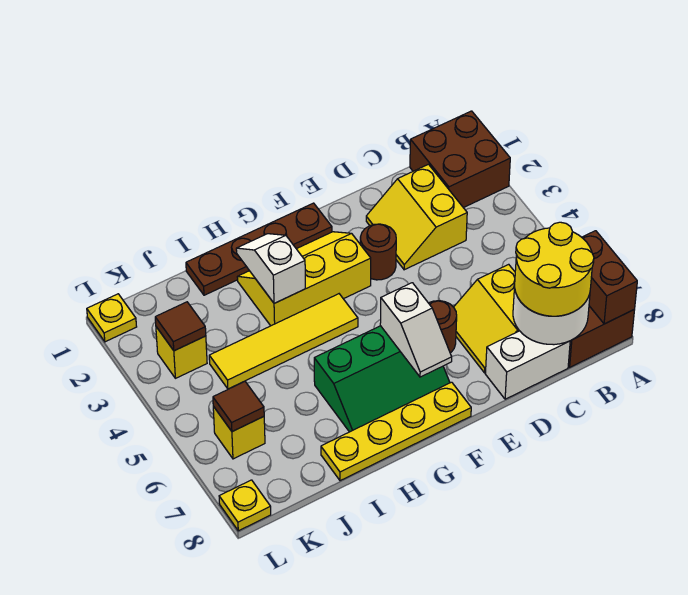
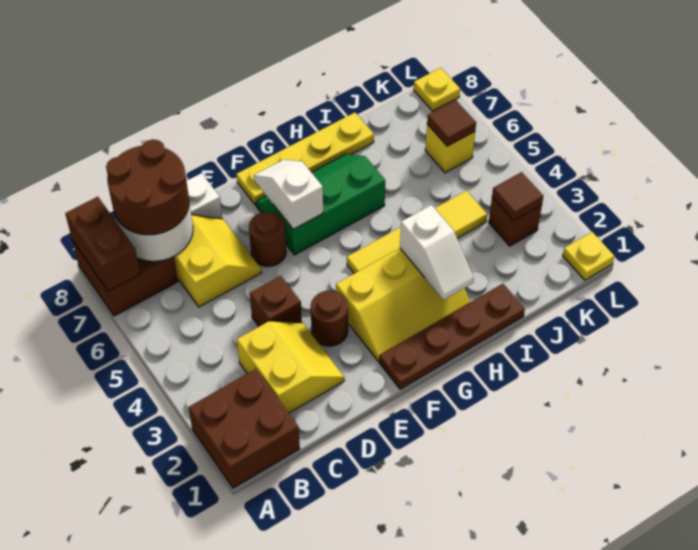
yellow round brick B7:C8 level 3 -> brown round brick B7:C8 level 3
none -> brown brick D4 level 1
yellow brick K3 level 1 -> brown brick K3 level 1

